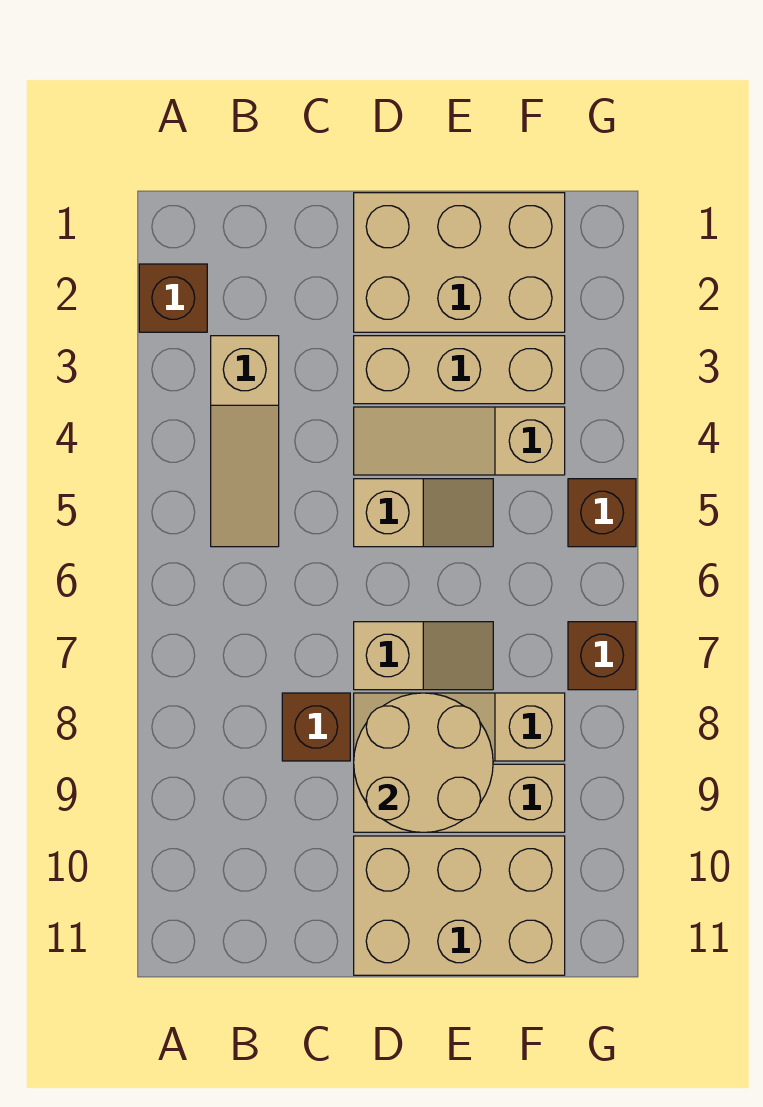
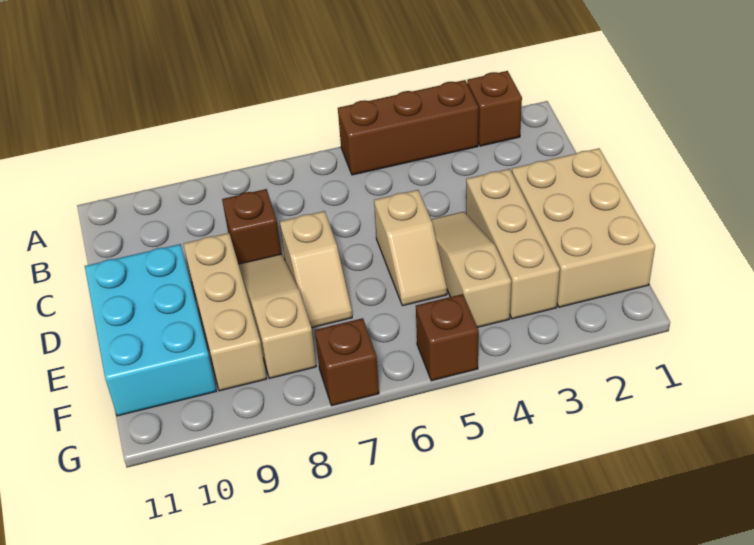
none -> brown brick A3:A5 level 1
tan slope B3:B5 level 1 top 3 -> none
tan round brick D8:E9 level 2 -> none
tan brick D10:F11 level 1 -> cyan brick D10:F11 level 1

